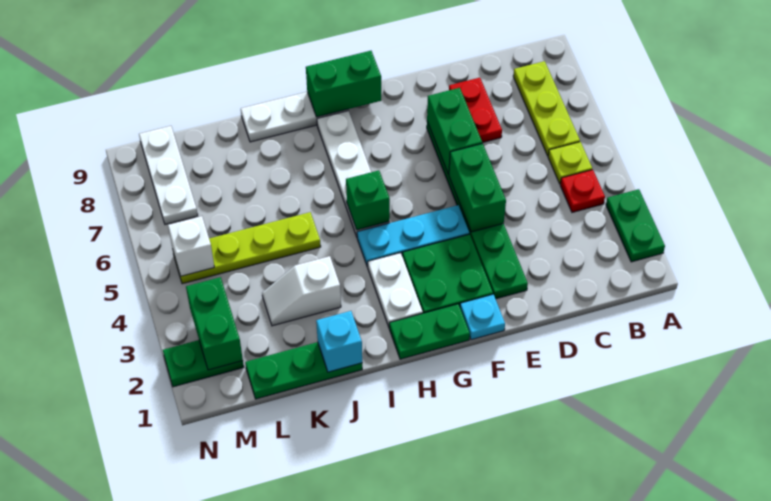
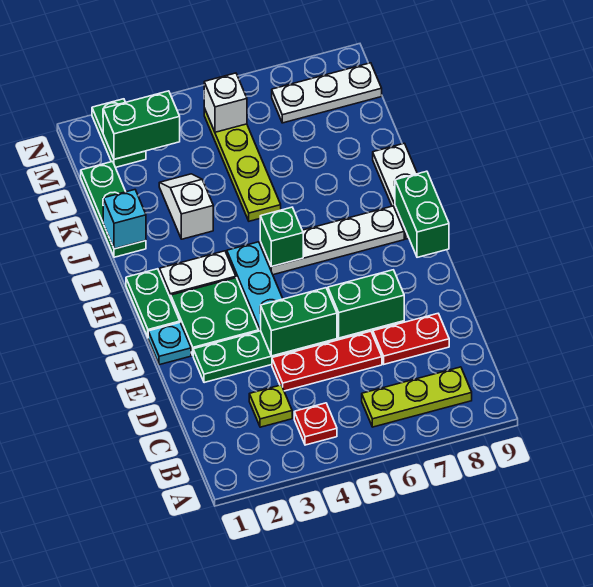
green plate A2:A3 level 1 -> none
lime plate B5 level 1 -> lime plate C3 level 1
none -> red plate D4:D6 level 1

